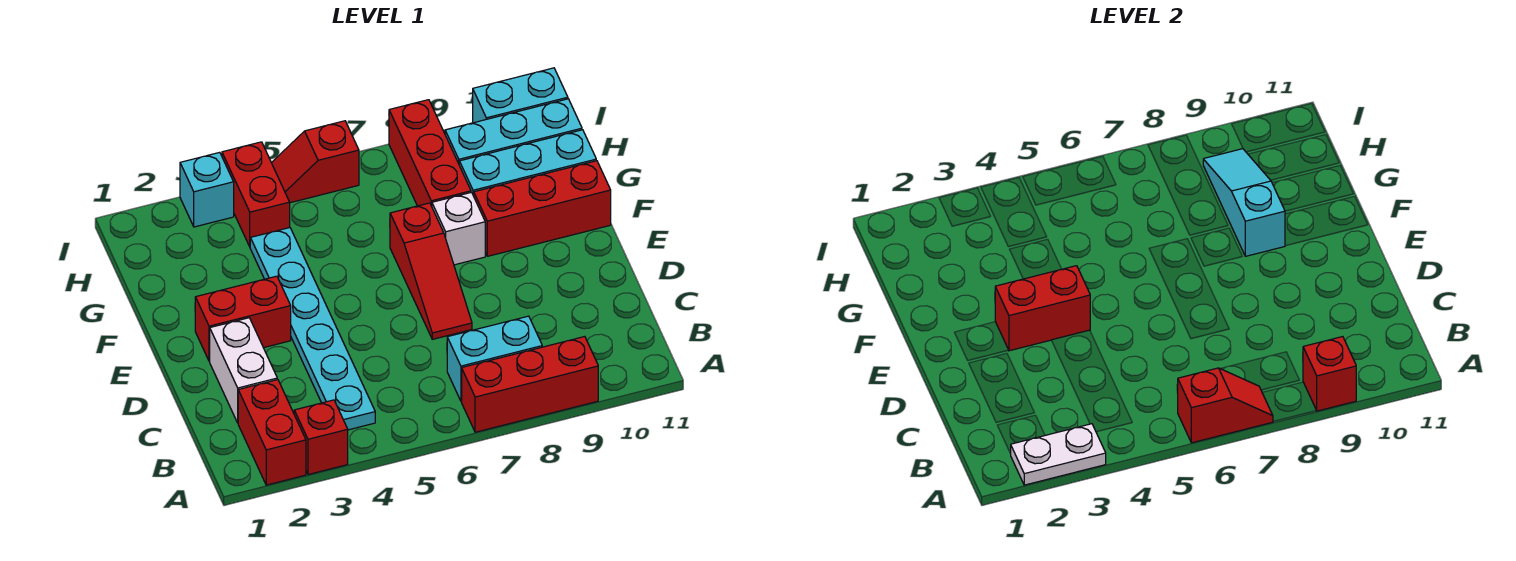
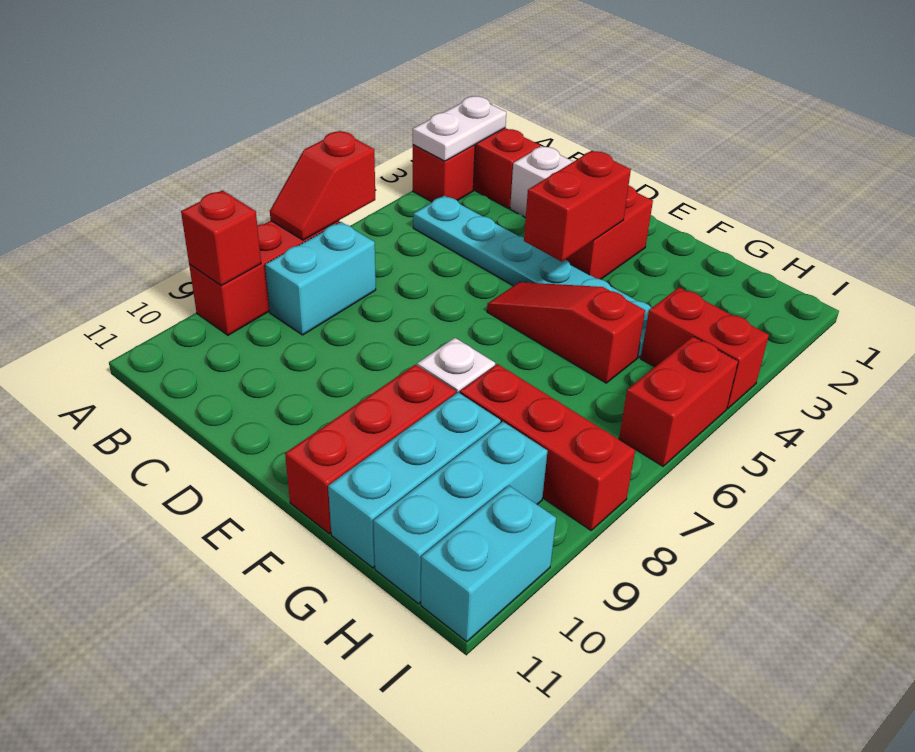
red slope D7:F7 level 1 top F -> red slope E5:G5 level 1 top G
cyan slope F9:H9 level 2 top F -> none
cyan brick I3 level 1 -> none
red slope I5:I6 level 1 top 6 -> red brick I5:I6 level 1

